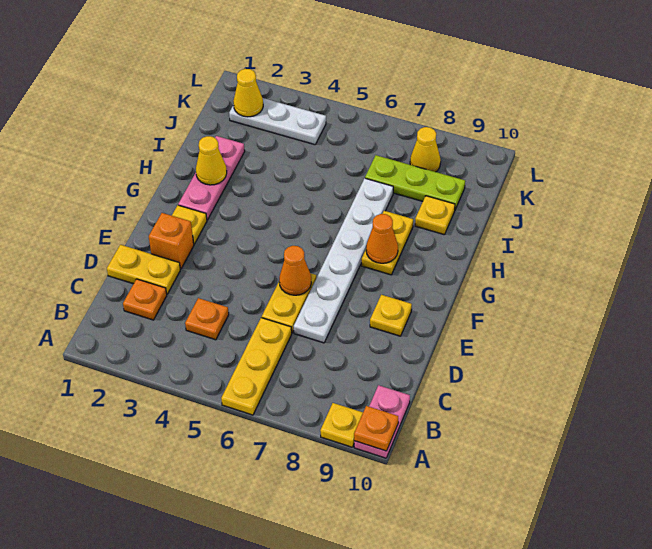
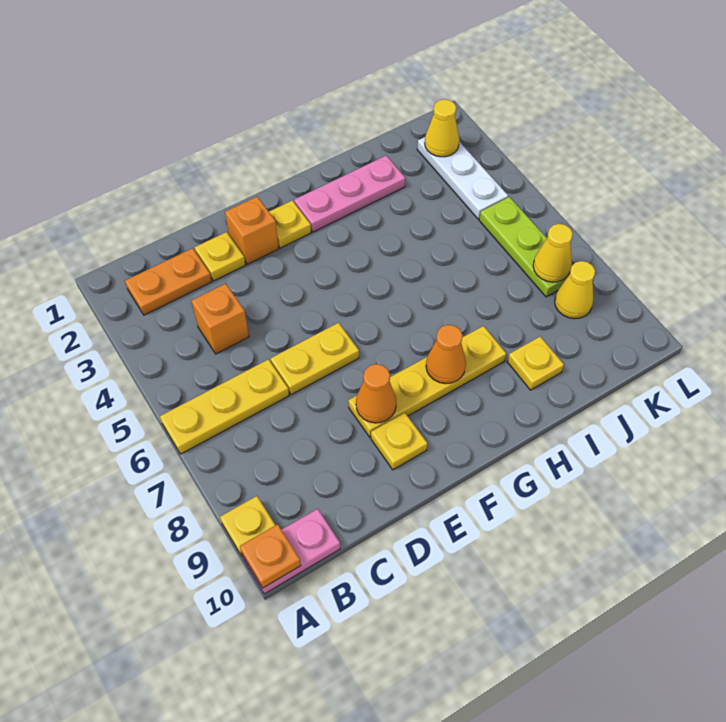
orange plate C2 level 1 -> orange plate B2:C2 level 1
orange plate C4 level 1 -> orange brick C4 level 1
yellow plate D1:D2 level 1 -> yellow plate D2 level 1
white plate D7:I7 level 1 -> none
orange cone E6 level 2 -> orange cone E8 level 2
yellow plate G8:H8 level 1 -> yellow plate E8:H8 level 1
yellow cone H2 level 2 -> yellow cone K7 level 2
lime plate J7:J9 level 1 -> lime plate K5:K7 level 1

